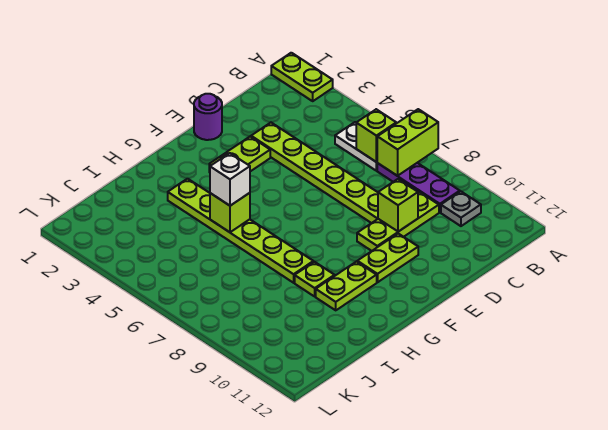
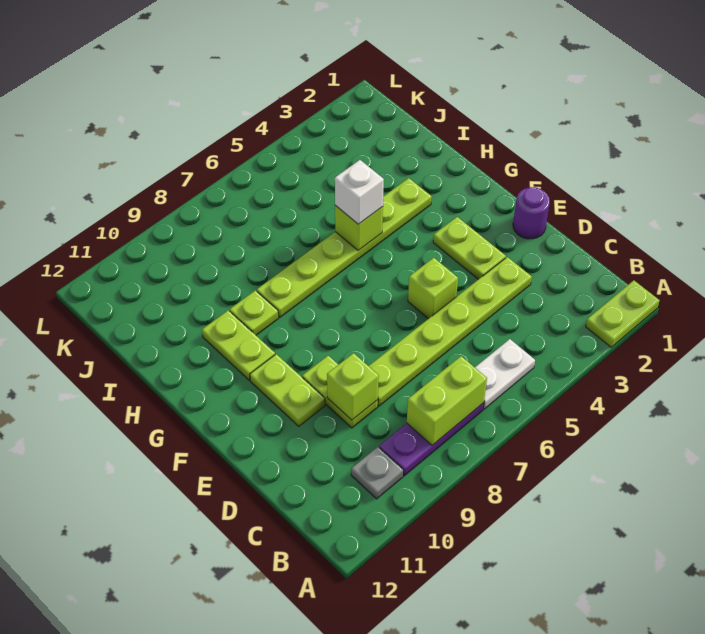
lime brick A7:B7 level 2 -> lime brick B7:B8 level 2
lime brick B6 level 2 -> lime brick E5 level 1
lime plate C9:E9 level 1 -> lime plate D9:E9 level 1

